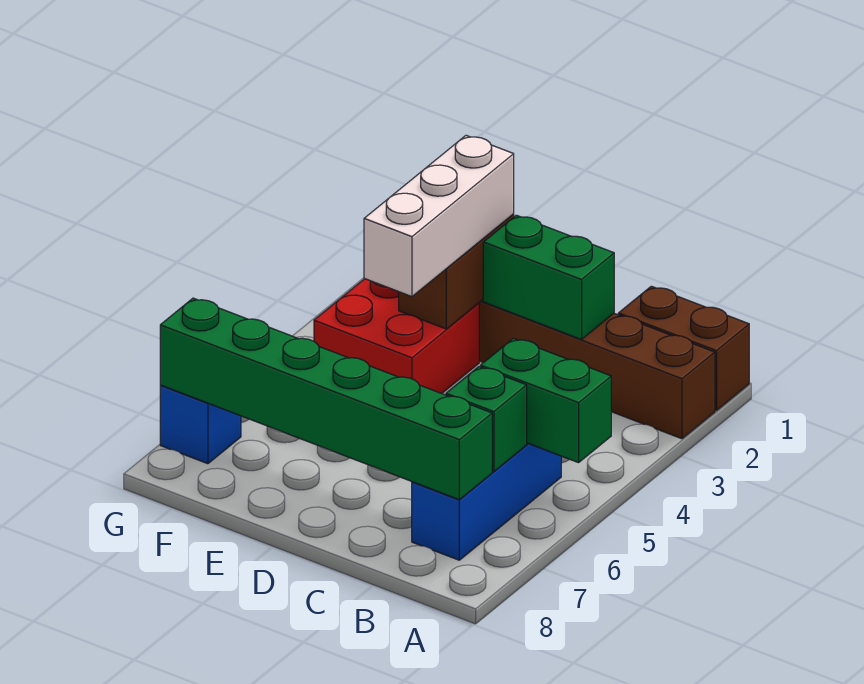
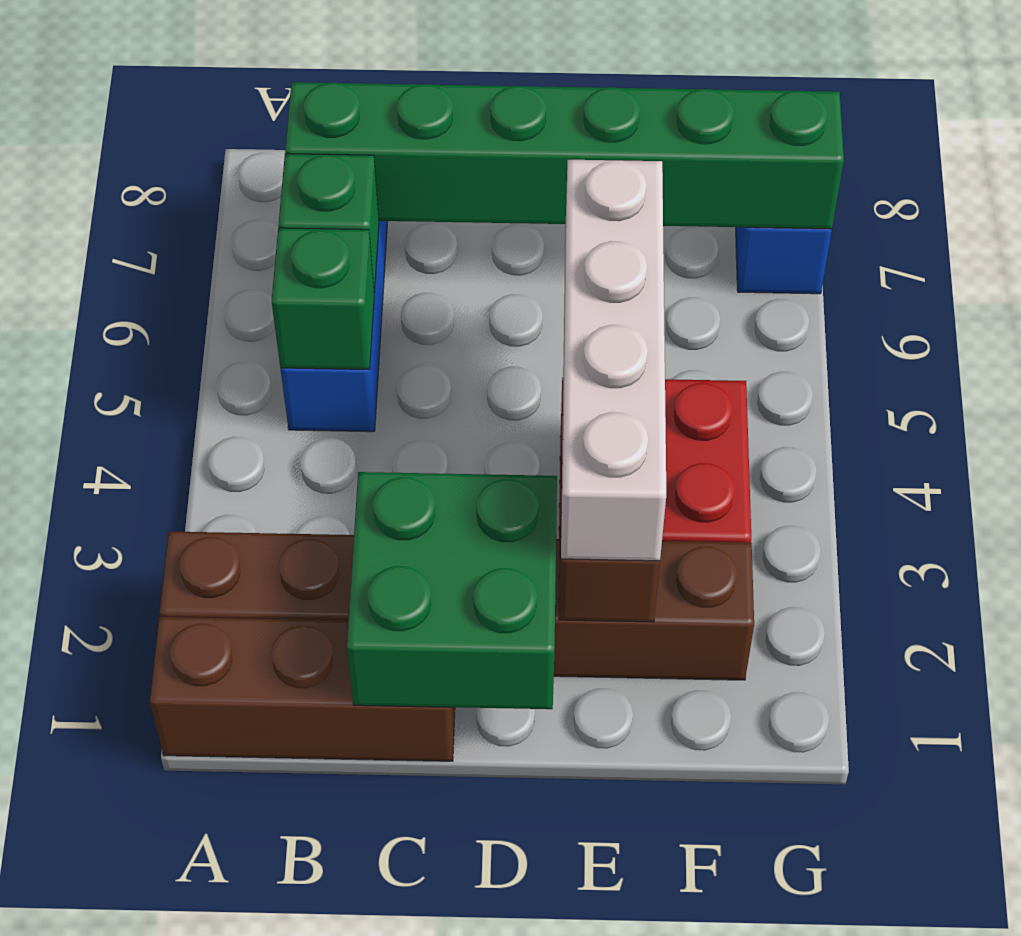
brown brick A1:B1 level 1 -> brown brick A1:C1 level 1
green brick A5:B5 level 2 -> green brick B5 level 2
green brick C2:D2 level 2 -> green brick C1:D2 level 2
white brick E2:E4 level 3 -> white brick E2:E5 level 3

